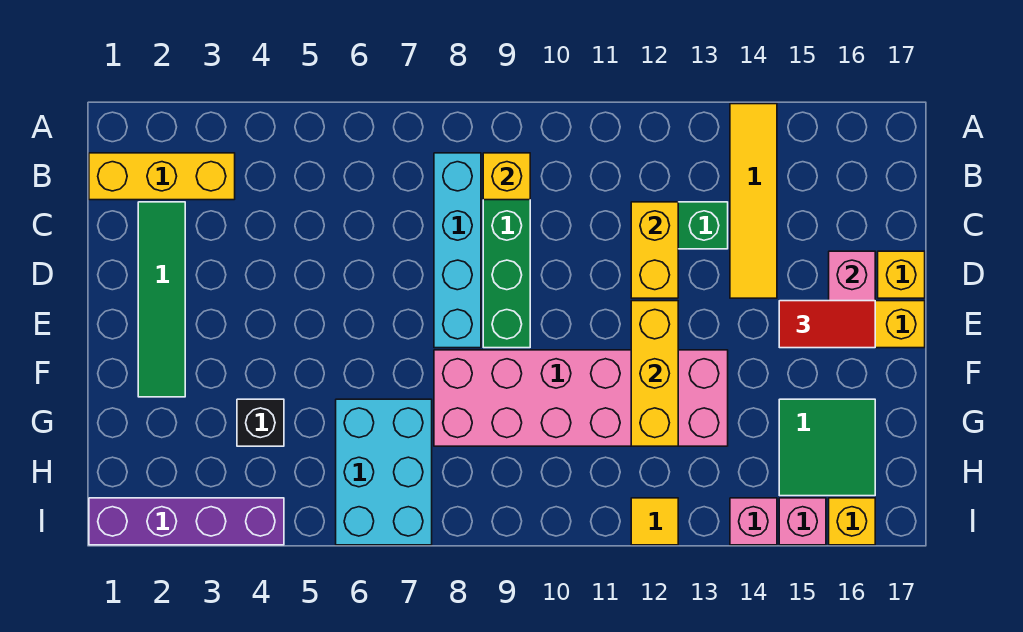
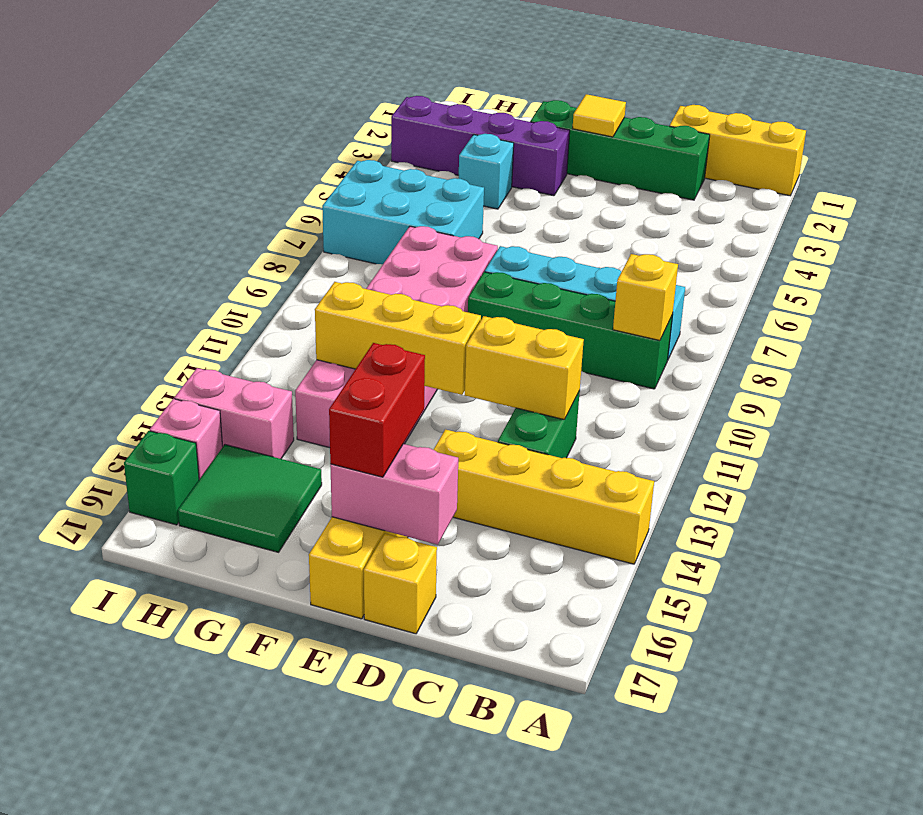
yellow tile A14:D14 level 1 -> yellow brick A14:D14 level 1
yellow brick B1:B3 level 1 -> yellow brick A1:C1 level 1
green tile C2:F2 level 1 -> green brick C2:F2 level 1
red tile E15:E16 level 3 -> red brick E15:E16 level 3
black brick G4 level 1 -> cyan brick G4 level 1
purple brick I1:I4 level 1 -> purple brick F3:I3 level 1
yellow tile I12 level 1 -> yellow tile E2 level 2
pink brick I14 level 1 -> pink brick H14:I14 level 1
yellow brick I16 level 1 -> green brick I16 level 1

